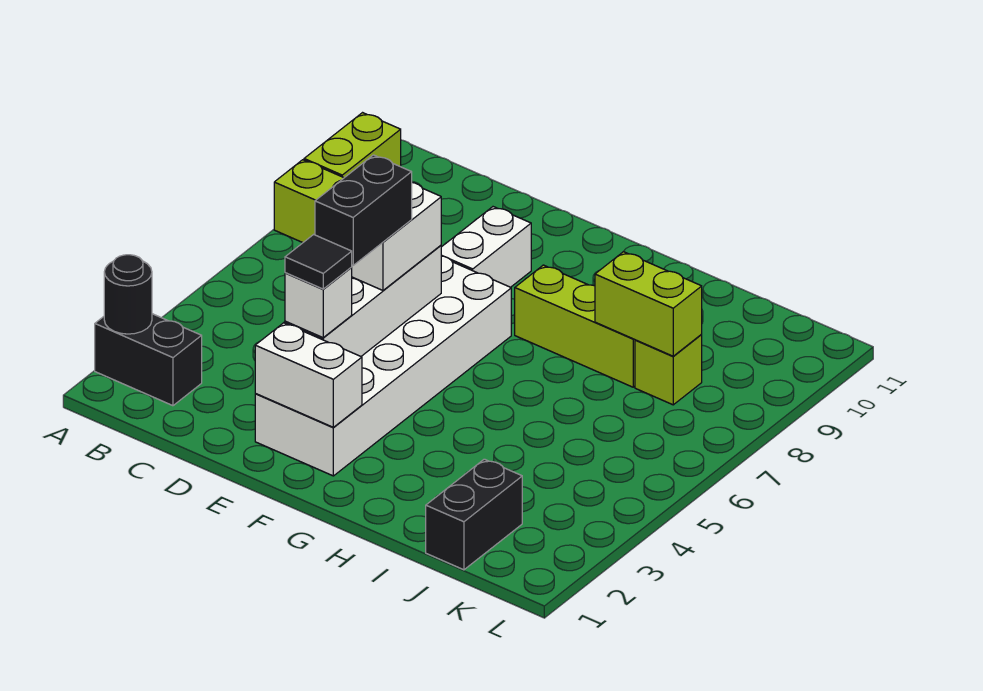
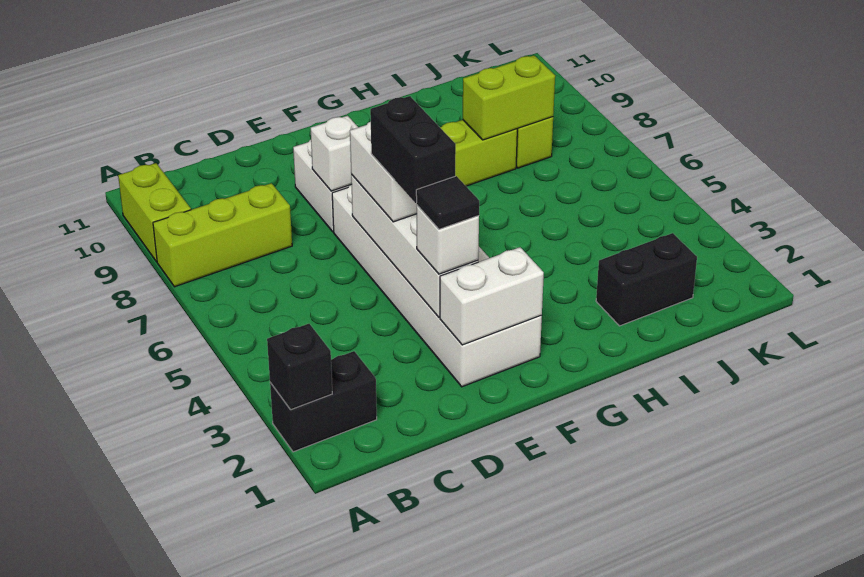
black round brick A2 level 2 -> black brick A2 level 2
none -> white brick E8 level 2
black brick J1:J2 level 1 -> black brick I2:J2 level 1

